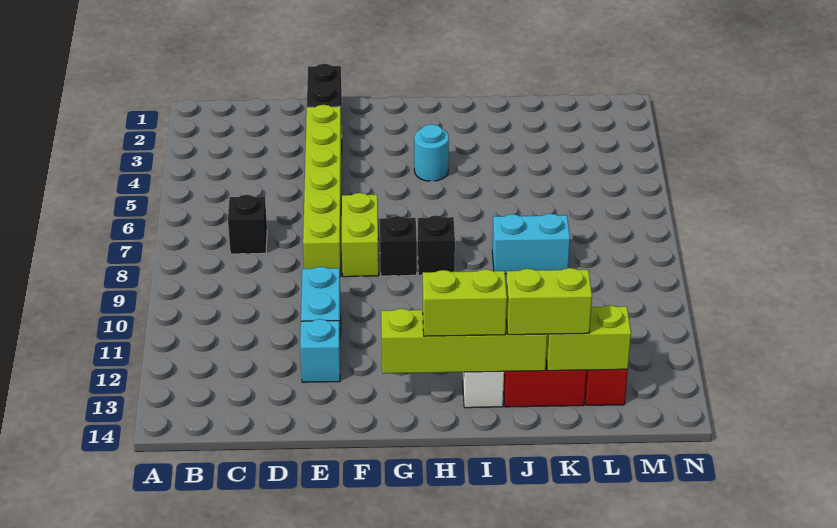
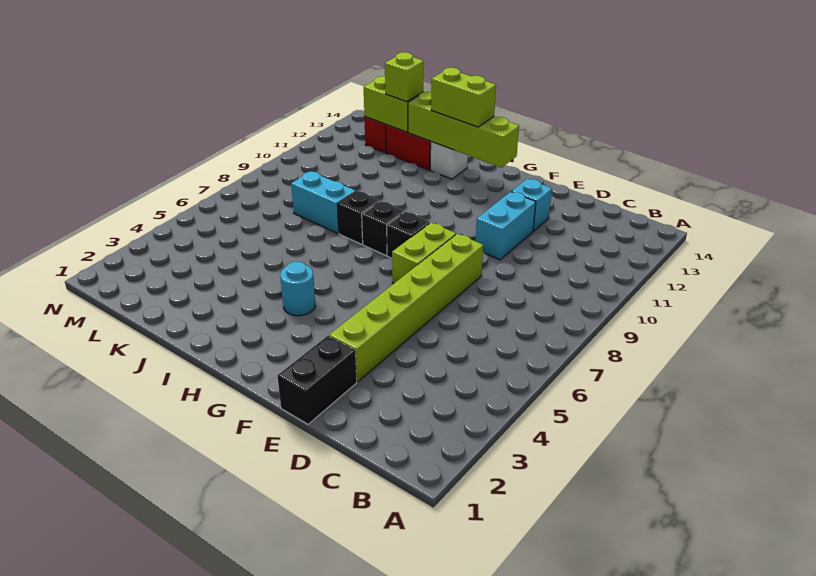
black brick C7 level 1 -> black brick I8 level 1
lime brick J13:K13 level 3 -> lime brick K13 level 3

